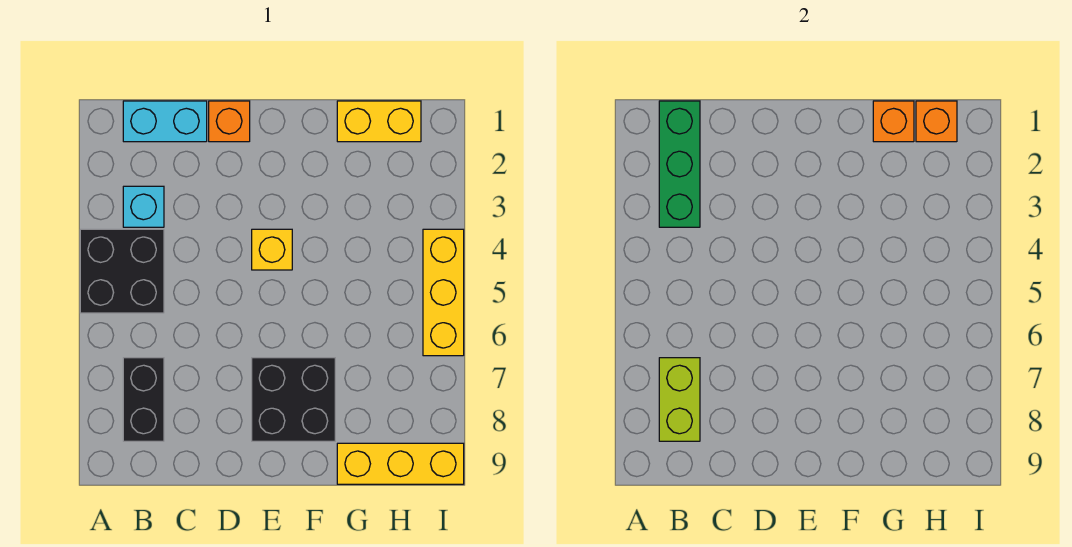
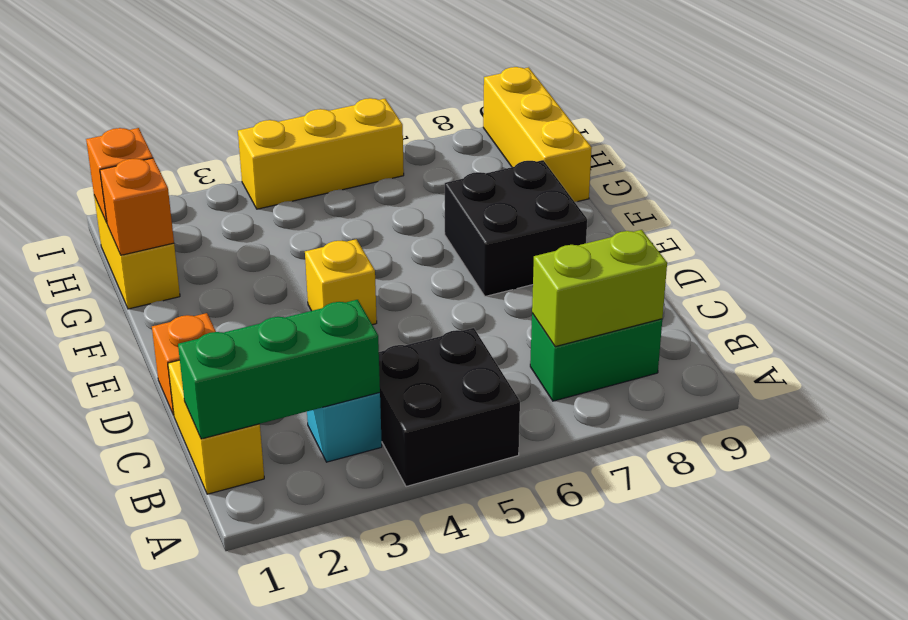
cyan brick B1:C1 level 1 -> yellow brick B1:C1 level 1
black brick B7:B8 level 1 -> green brick B7:B8 level 1

